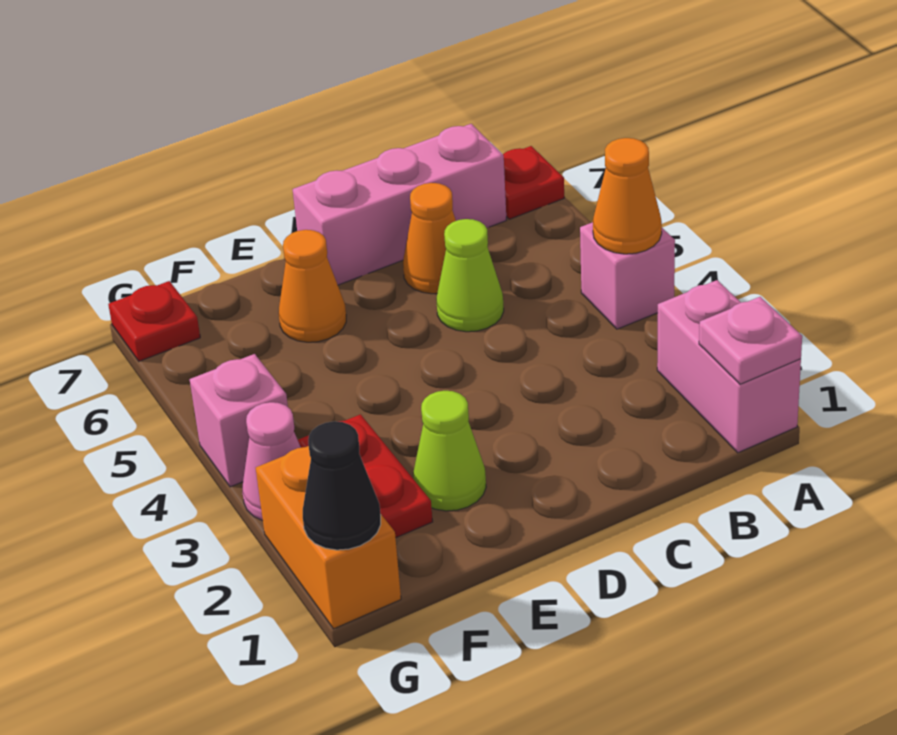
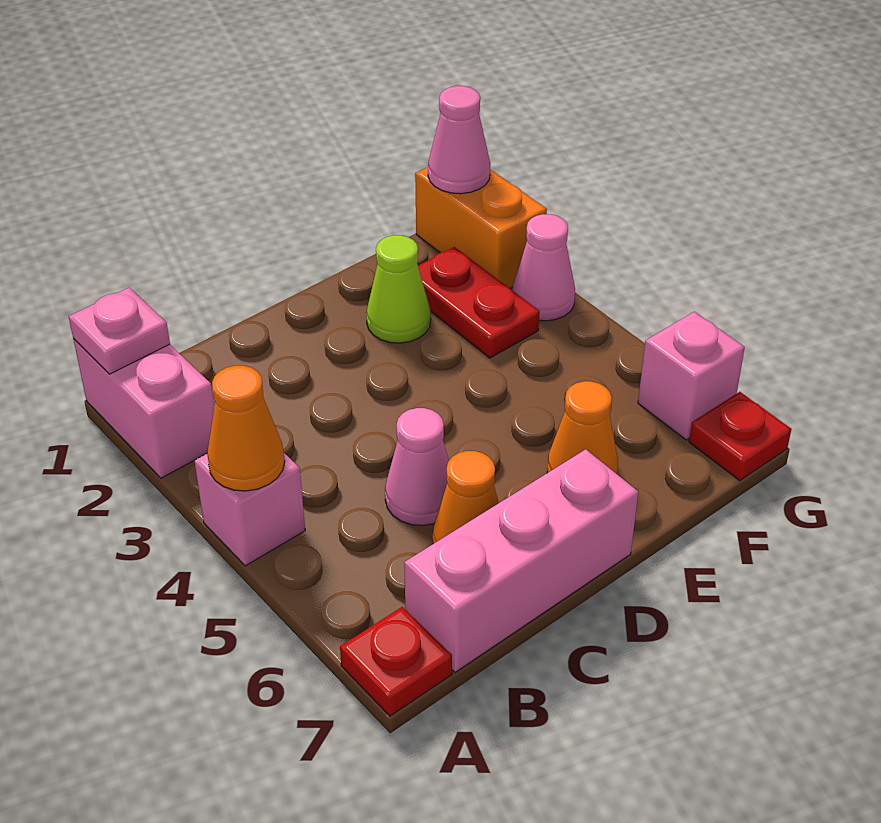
lime cone C5 level 1 -> pink cone C5 level 1
black cone G1 level 2 -> pink cone G1 level 2
pink brick G4 level 1 -> pink brick G6 level 1

